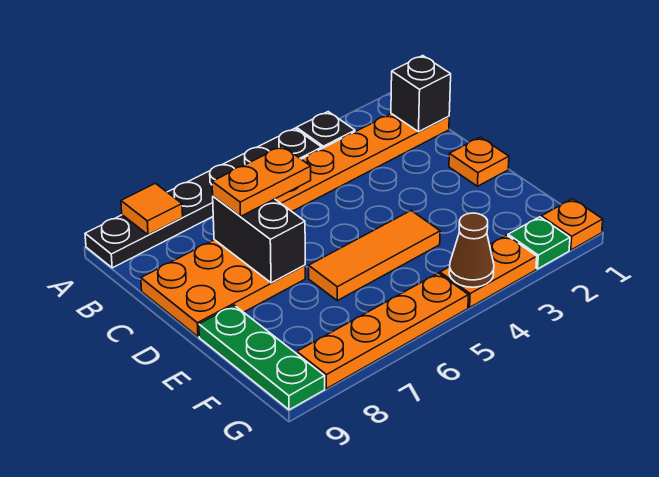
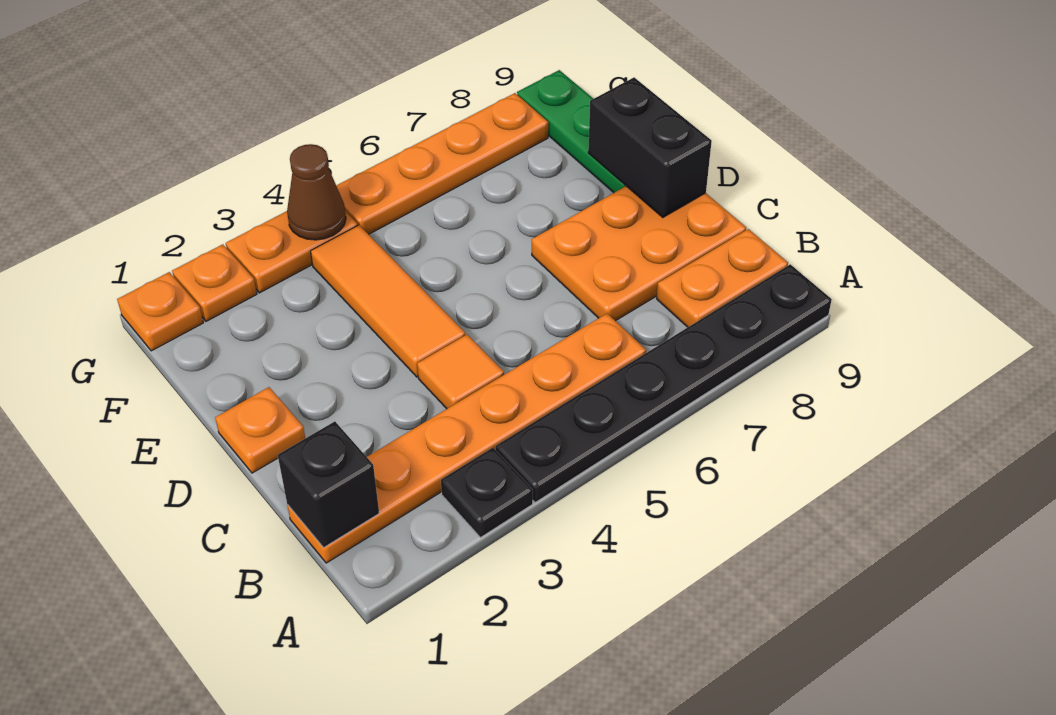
orange tile A8 level 2 -> orange tile C4 level 1
orange plate C6:C7 level 3 -> orange plate B8:B9 level 1
black brick C7:D7 level 2 -> black brick D9:E9 level 2
orange tile E4:E6 level 1 -> orange tile D4:F4 level 1
green plate G2 level 1 -> orange plate G2 level 1

